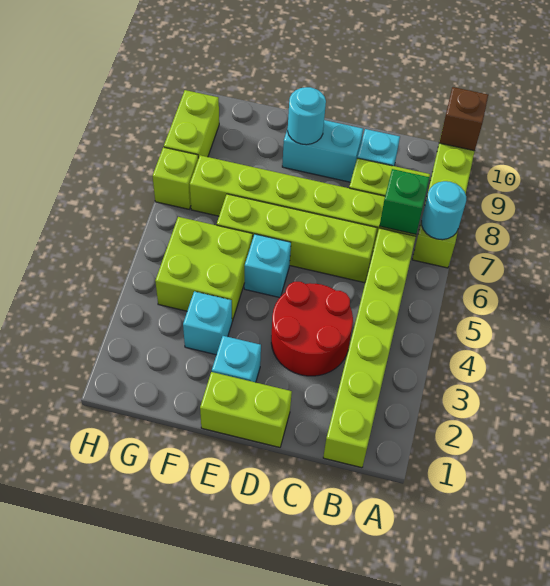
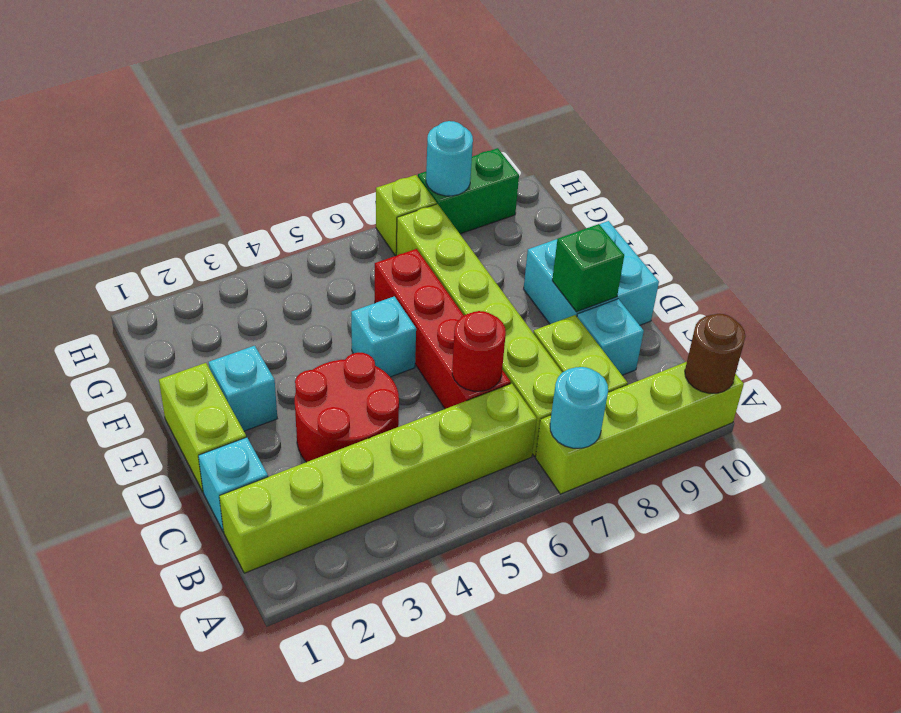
brown brick A10 level 2 -> brown round brick A10 level 2
green brick B7 level 2 -> green brick D9 level 2
lime brick C6:F6 level 1 -> red brick C6:F6 level 1
none -> red round brick C6 level 2
cyan brick D9:E9 level 1 -> cyan brick D9:E10 level 1
cyan round brick E9 level 2 -> cyan round brick H8 level 2
cyan brick F3 level 1 -> cyan brick C1 level 1
lime brick F4:G5 level 1 -> none
lime brick H8:H9 level 1 -> green brick H8:H9 level 1

